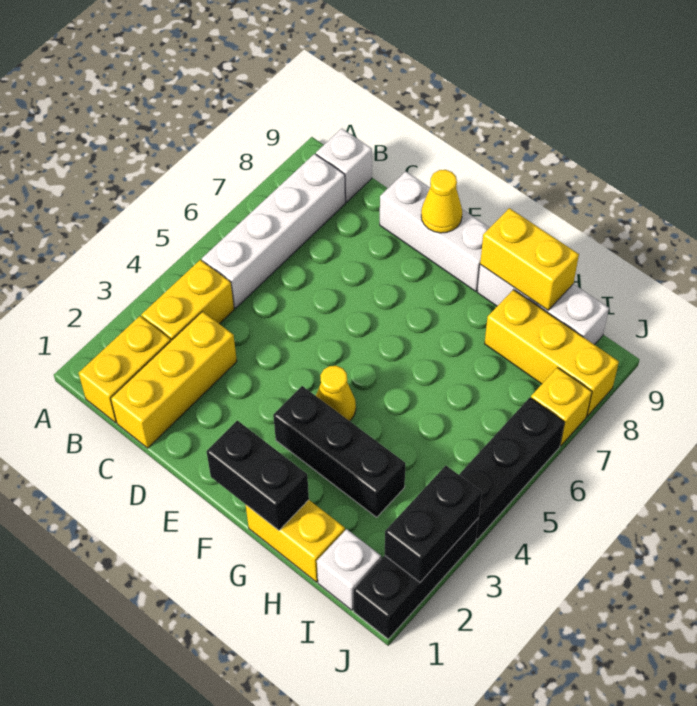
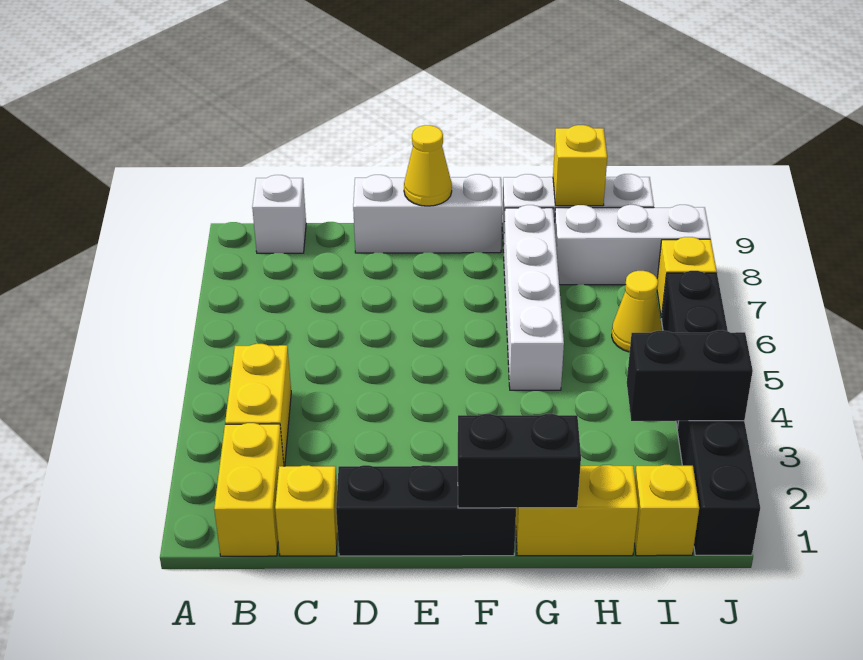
white brick B5:B8 level 1 -> white brick G5:G8 level 1
yellow brick C1:C3 level 1 -> yellow brick C1 level 1
black brick F3:H3 level 1 -> black brick D1:F1 level 1
yellow cone F4 level 1 -> yellow cone I6 level 1
yellow brick G9:H9 level 2 -> yellow brick H9 level 2
yellow brick H8:J8 level 1 -> white brick H8:J8 level 1
white brick I1 level 1 -> yellow brick I1 level 1
black brick J2:J3 level 2 -> black brick I3:J3 level 2

